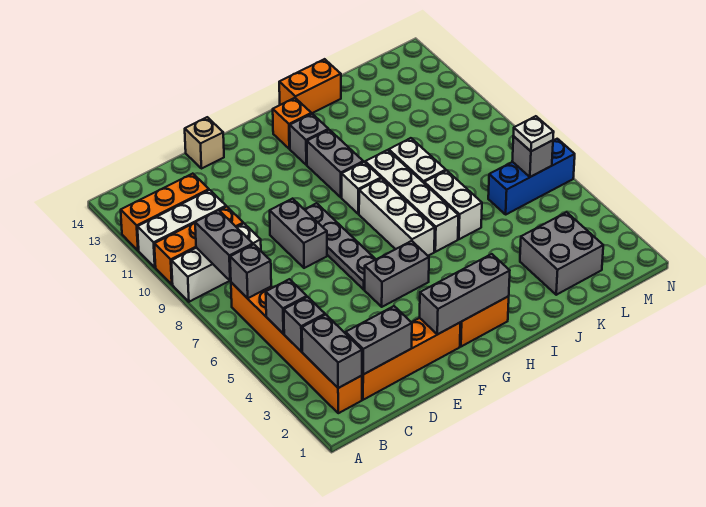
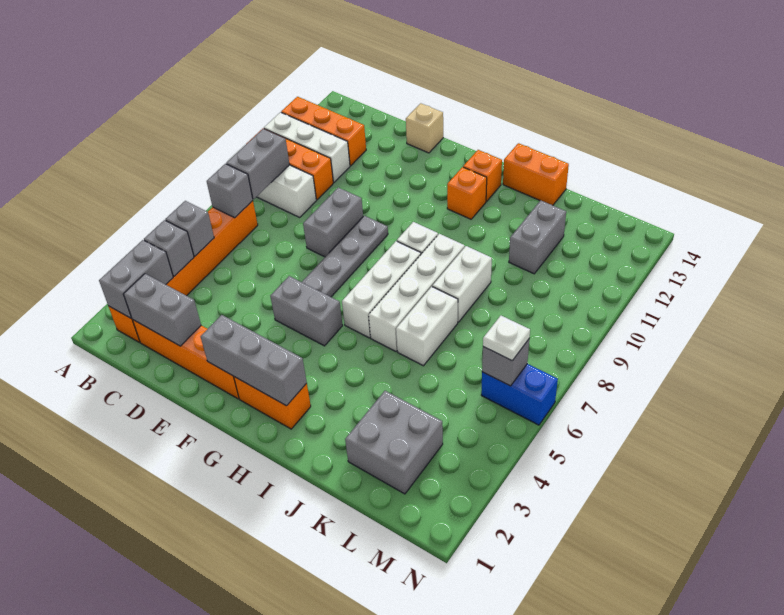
grey brick H10:H11 level 1 -> grey brick K11:K12 level 1
grey brick H12 level 1 -> orange brick H12 level 1
blue brick L6:N6 level 1 -> blue brick M6:N6 level 1

